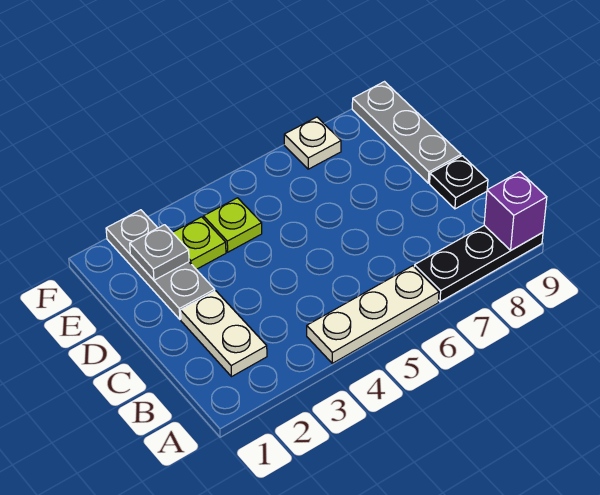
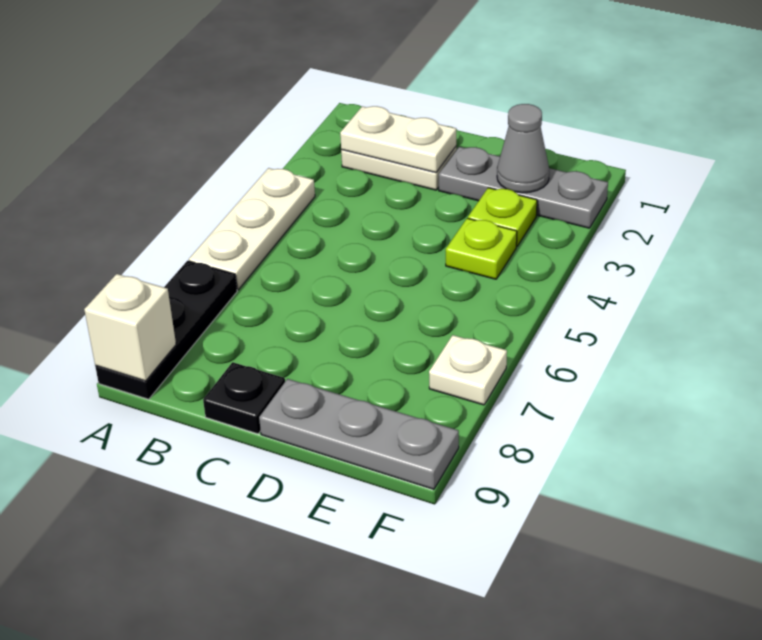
purple brick A9 level 2 -> white brick A9 level 2
none -> white plate B2:C2 level 2
grey plate E2 level 2 -> grey cone E2 level 2

